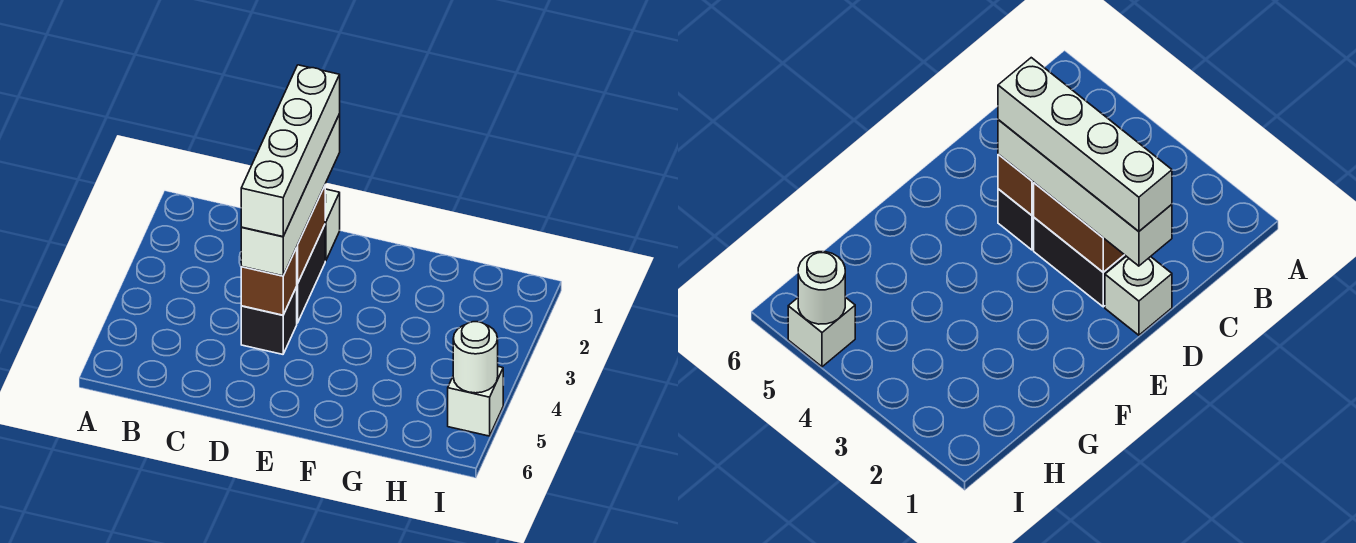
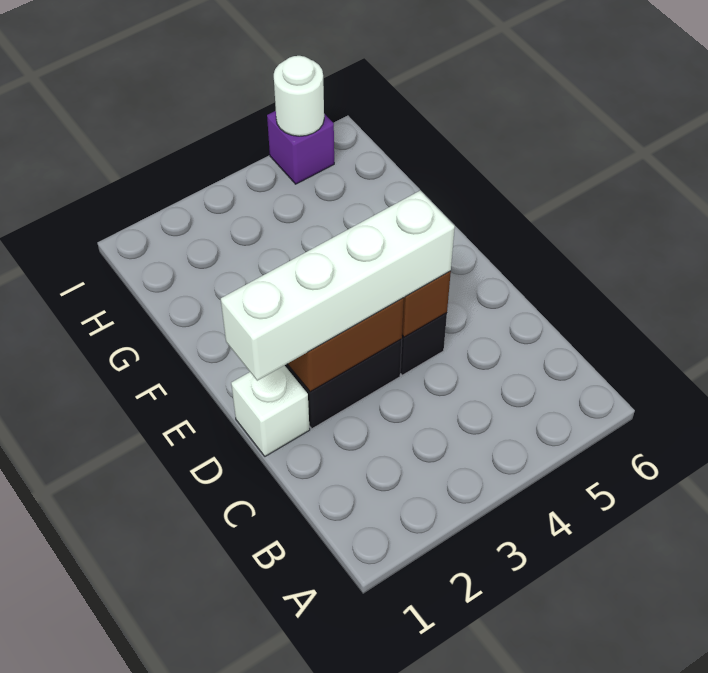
white brick D1:D4 level 4 -> none
white brick I5 level 1 -> purple brick I5 level 1

